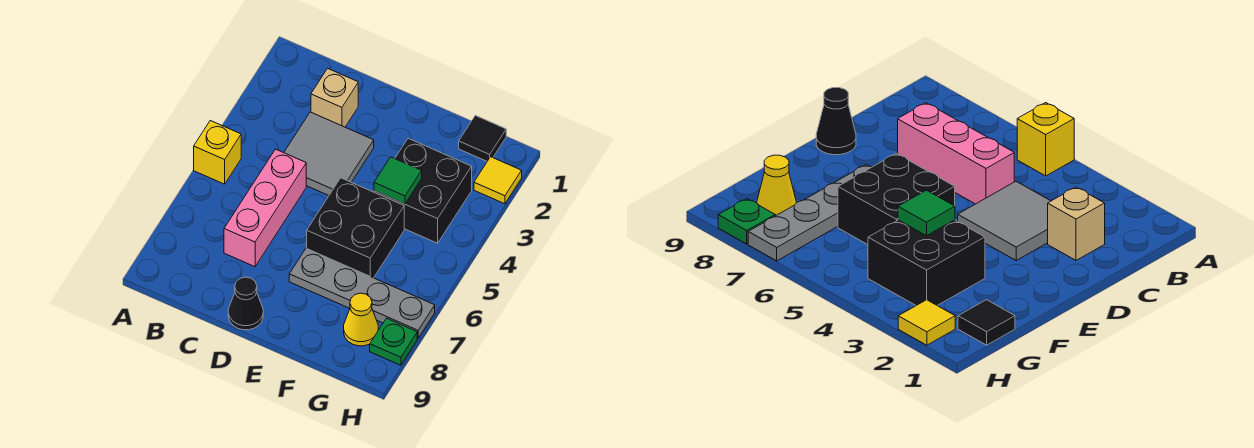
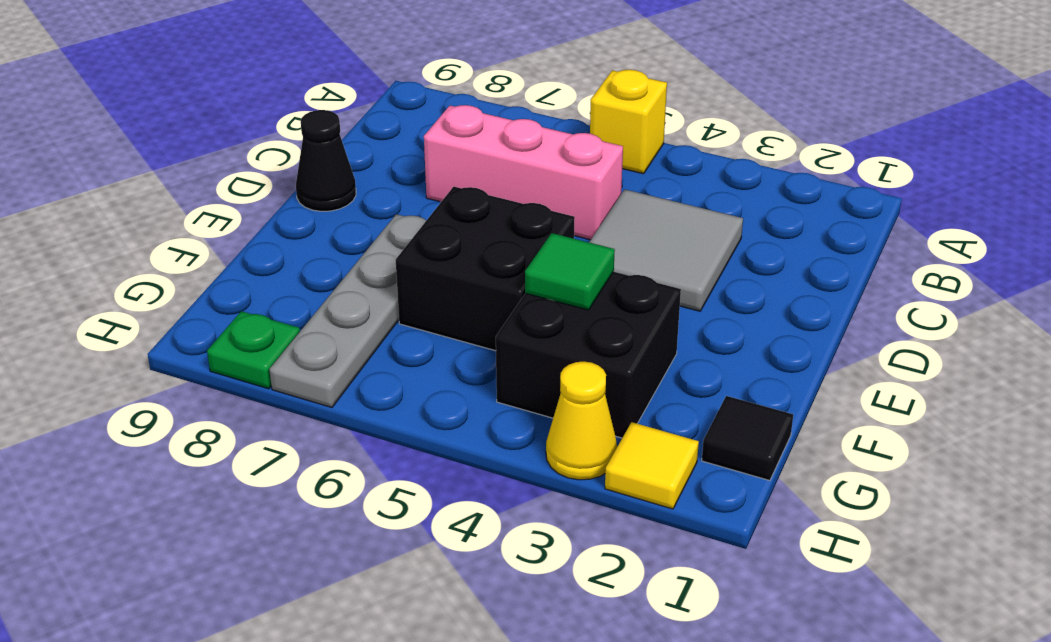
tan brick C2 level 1 -> none
yellow cone G8 level 1 -> yellow cone H3 level 1

